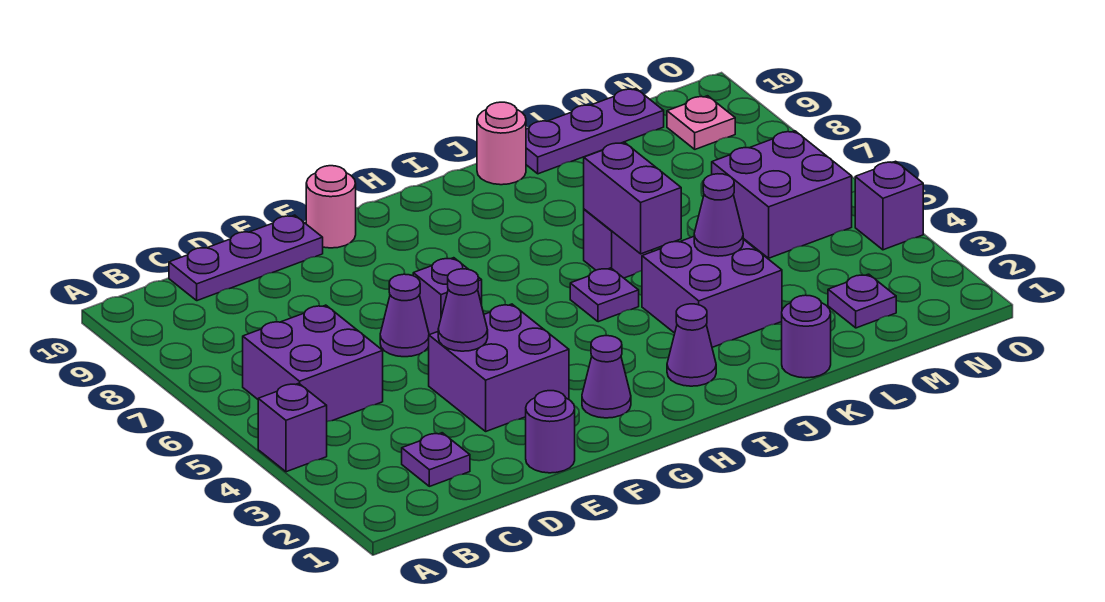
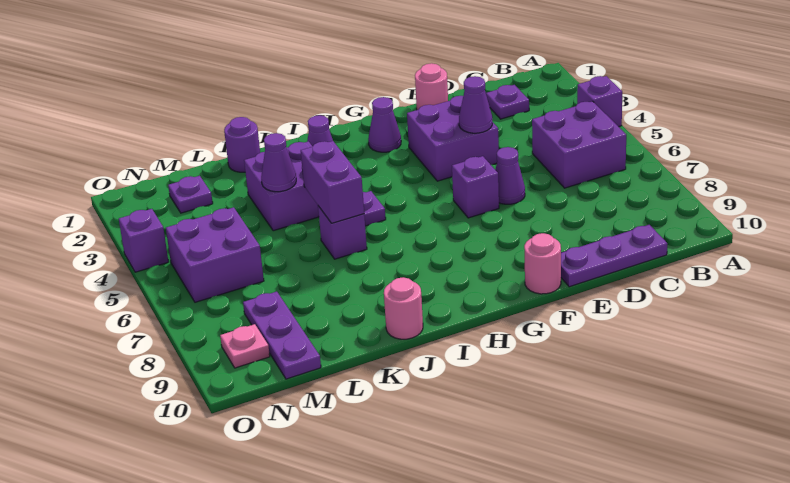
purple round brick E1 level 1 -> pink round brick E1 level 1
purple plate K10:M10 level 1 -> purple plate M8:M10 level 1

